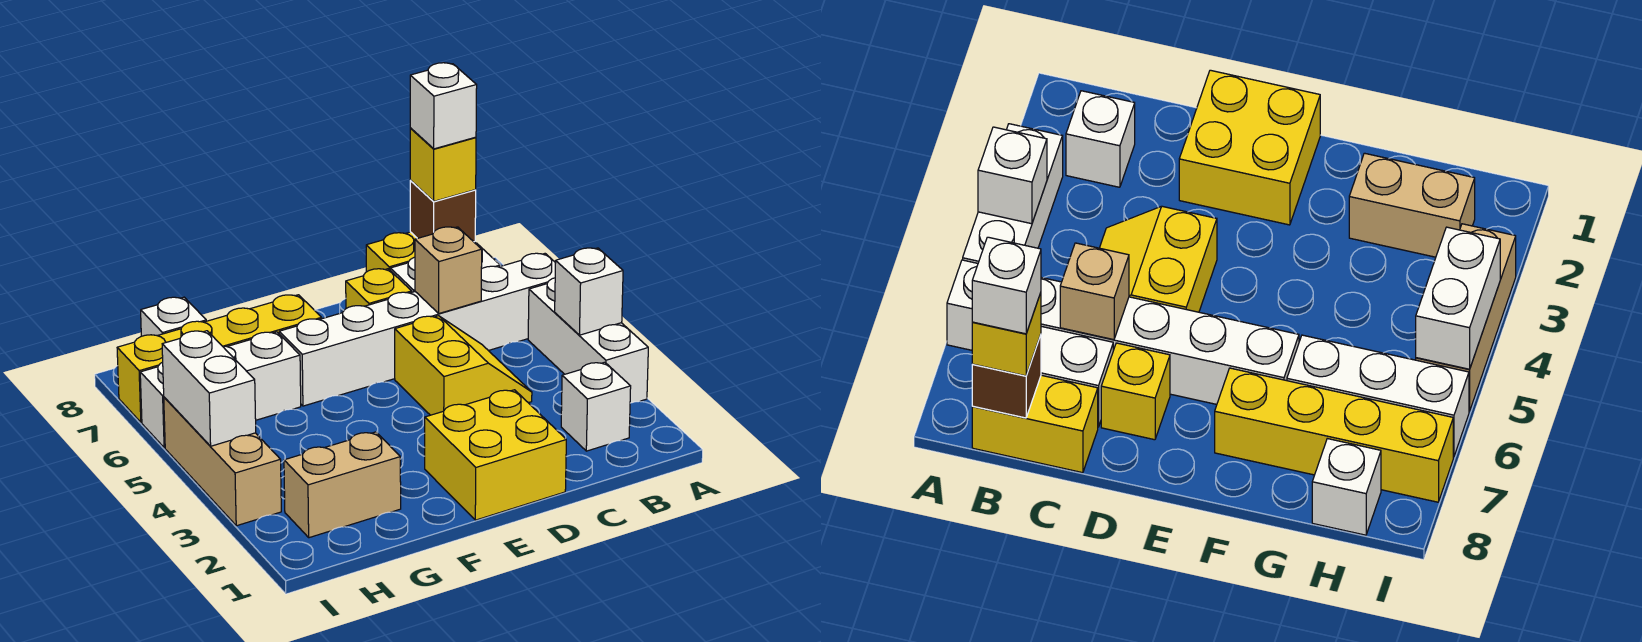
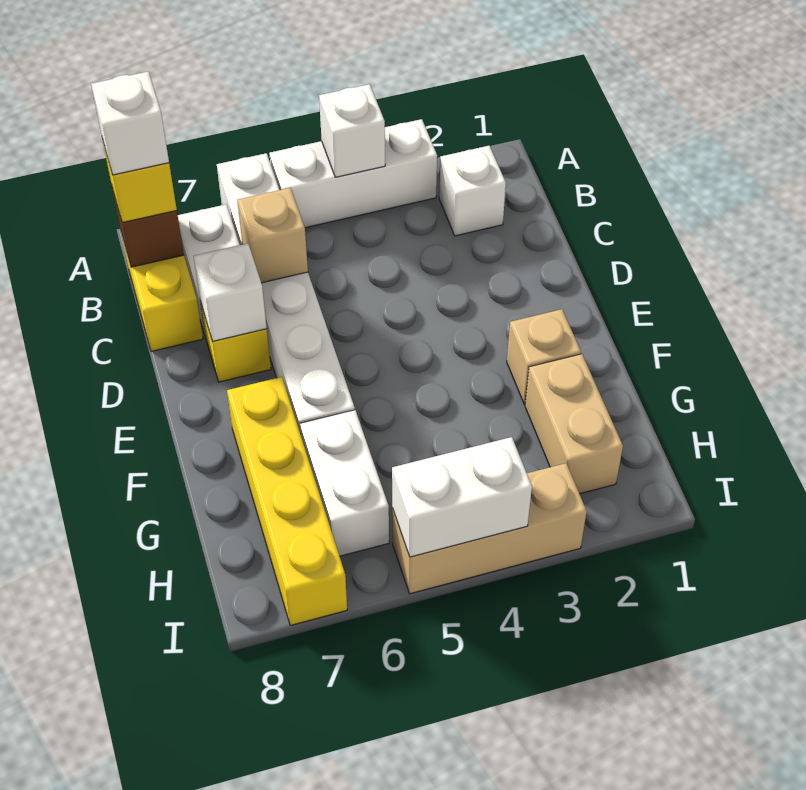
yellow slope C4:D5 level 1 top D -> none
yellow brick D1:E2 level 1 -> none
none -> tan brick F2 level 1
white brick G6:I6 level 1 -> white brick G6:H6 level 1
white brick H8 level 1 -> white brick D7 level 2

